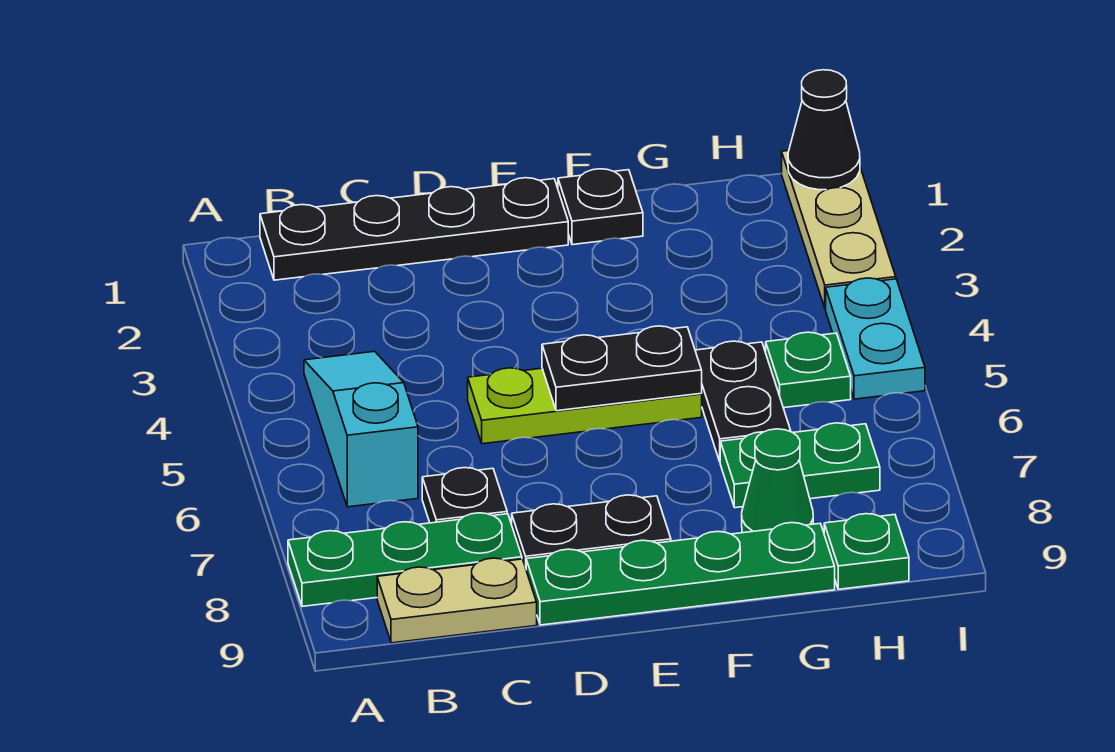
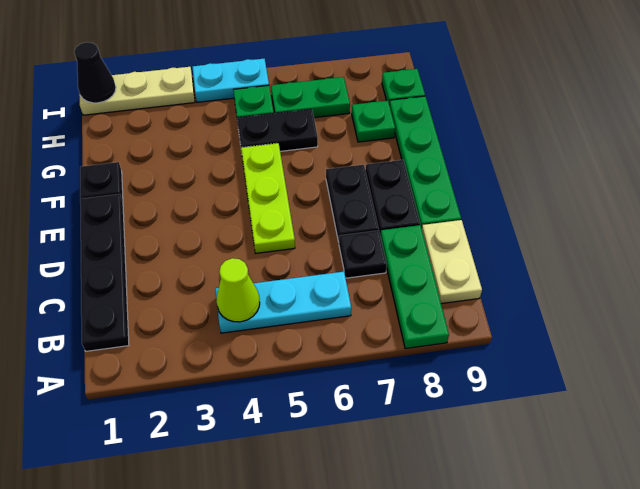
cyan slope B4:B6 level 1 top 6 -> cyan plate B4:B6 level 1
none -> lime cone B4 level 2
black plate E5:F5 level 2 -> black plate D7:E7 level 1
green plate G7:H7 level 1 -> green plate H6:H7 level 1
green cone G8 level 1 -> green plate G8 level 1

